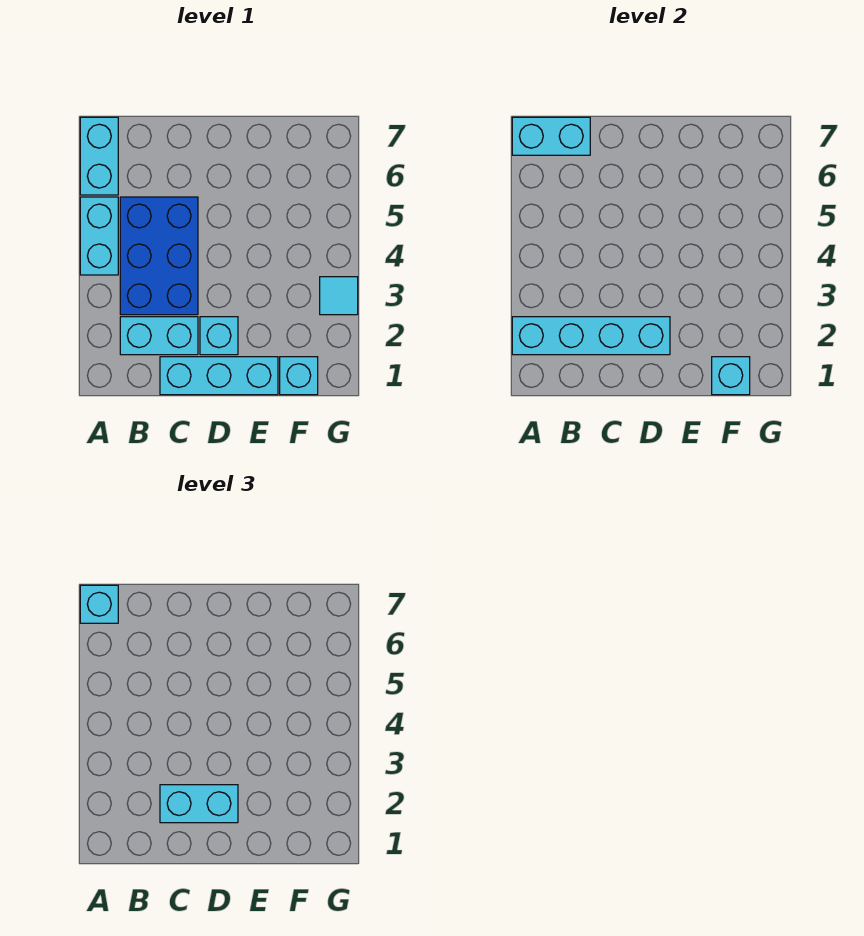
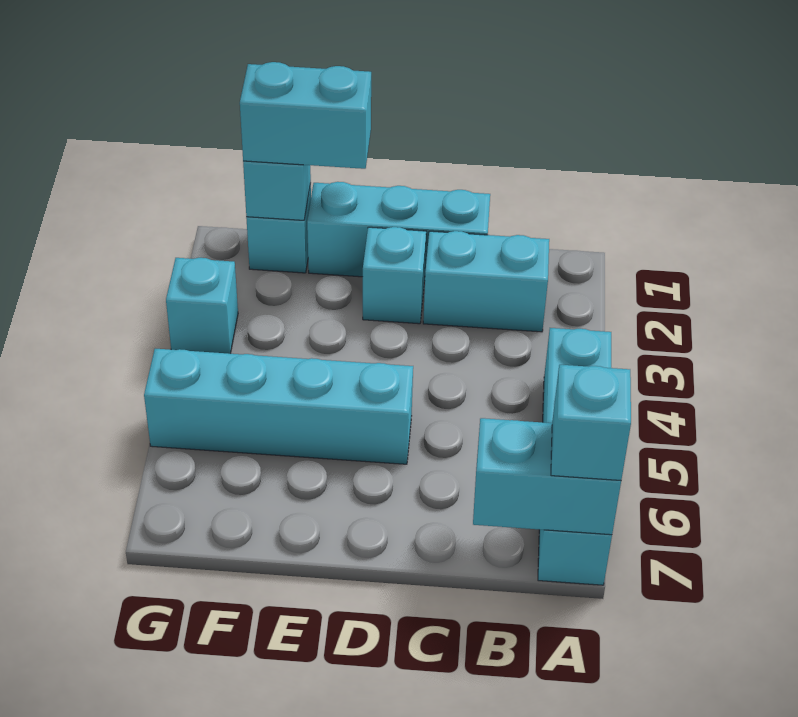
cyan brick A2:D2 level 2 -> cyan brick D5:G5 level 1
blue brick B3:C5 level 1 -> none
cyan brick C2:D2 level 3 -> cyan brick E1:F1 level 3
cyan tile G3 level 1 -> cyan brick G3 level 1

